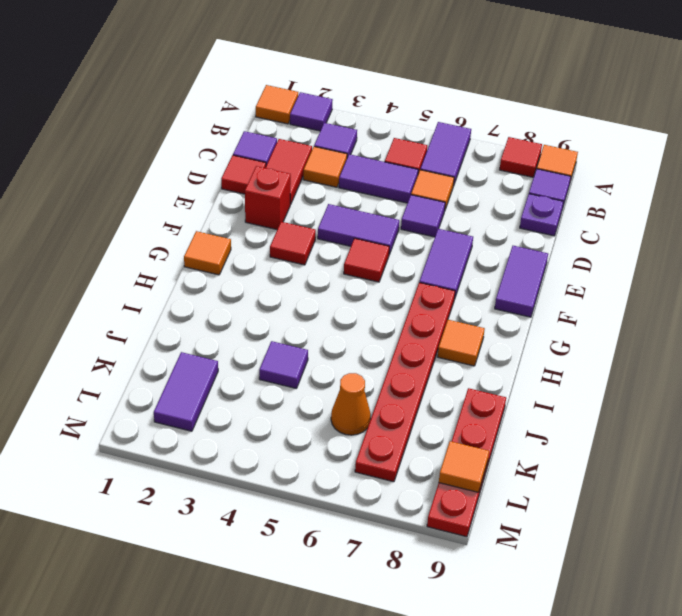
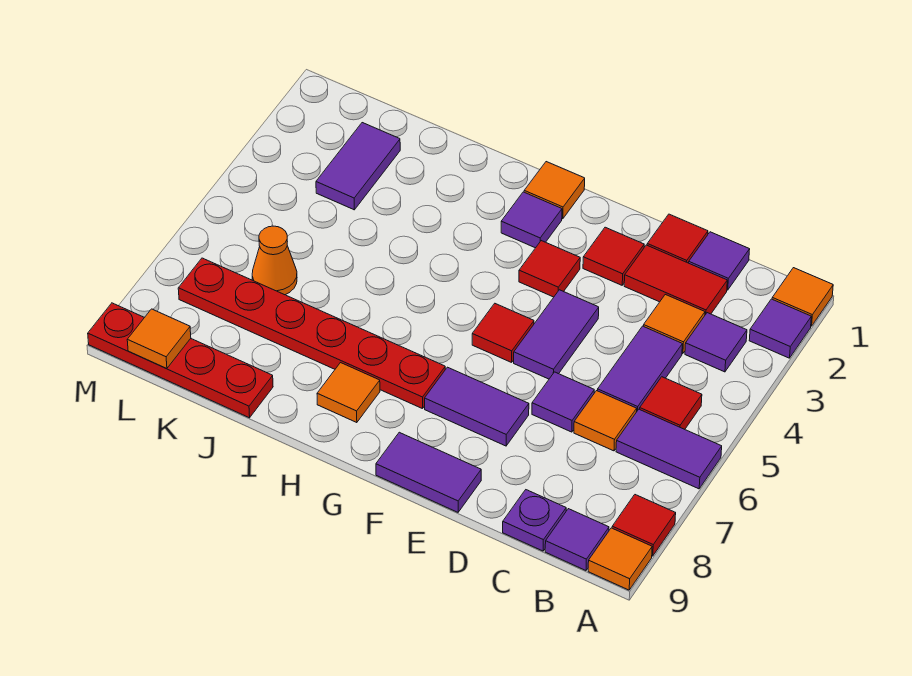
red brick E2 level 1 -> red tile E2 level 1
purple tile J4 level 1 -> purple tile G2 level 1
purple tile K2:L2 level 1 -> purple tile K2:K3 level 1

